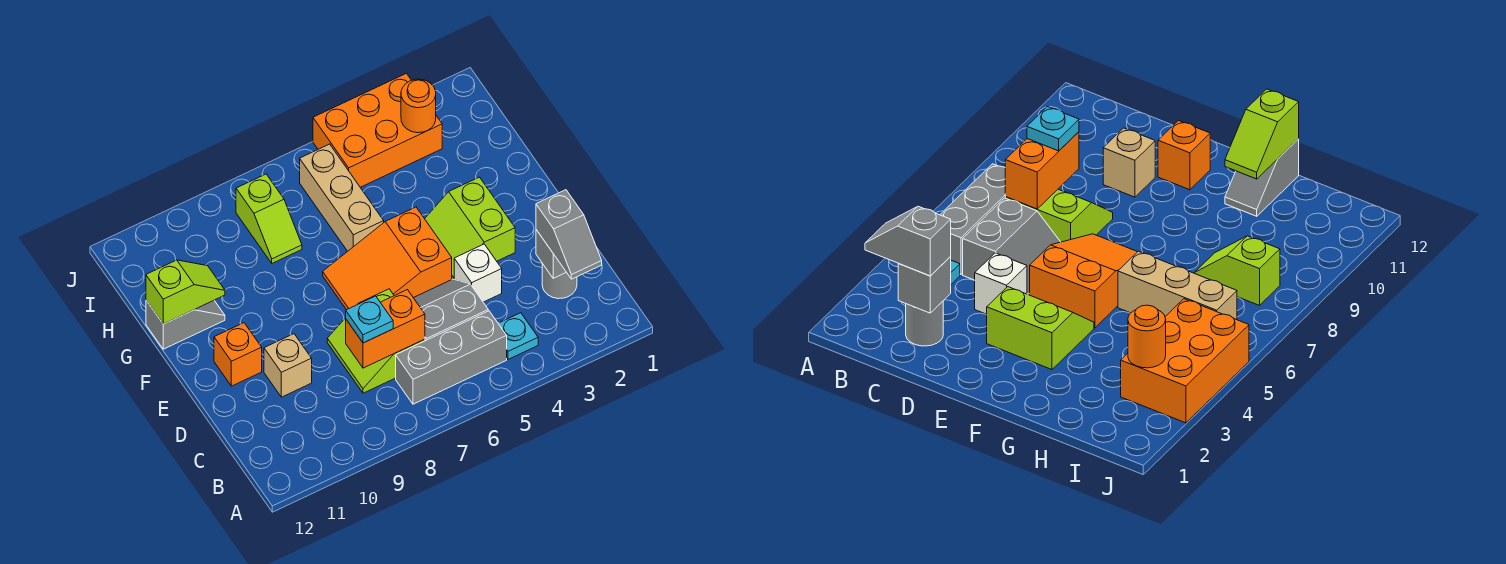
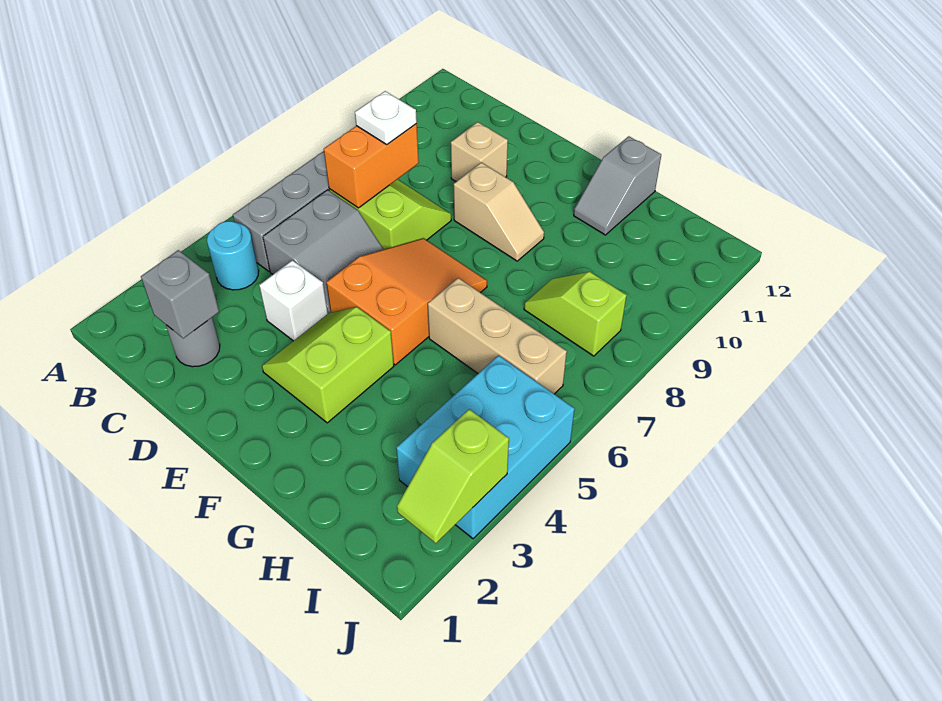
grey slope B2:C2 level 3 top C -> none
cyan plate B4 level 1 -> cyan round brick B4 level 1
cyan plate C8 level 3 -> white plate C8 level 3
lime slope E3:F4 level 1 top 3 -> lime slope E3:F4 level 1 top F
none -> tan slope E9:F9 level 1 top E
orange brick E11 level 1 -> none
lime slope G11:G12 level 2 top 12 -> lime slope J2:J3 level 2 top 3
orange brick I3:J5 level 1 -> cyan brick I3:J5 level 1
orange round brick I3 level 2 -> none

